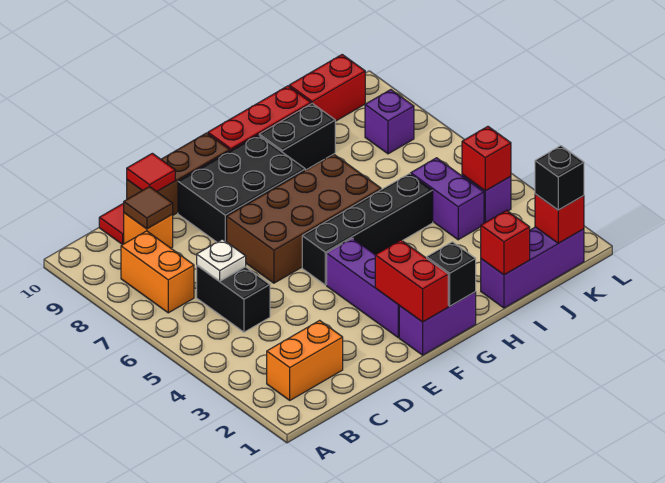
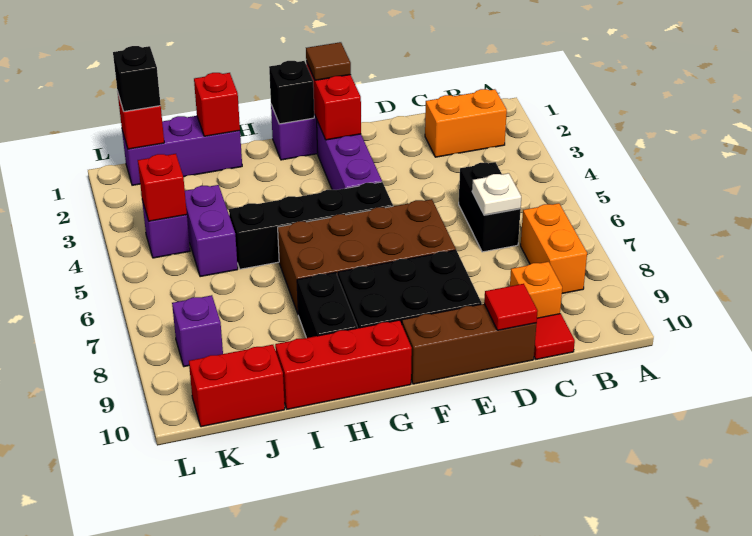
brown tile C9 level 2 -> brown tile F1 level 3
black brick H9:I9 level 1 -> black brick H8:H9 level 1

